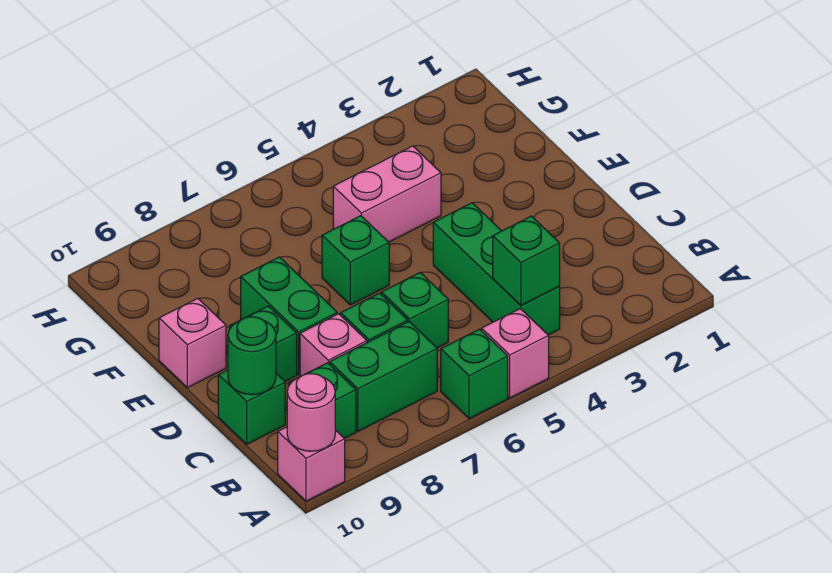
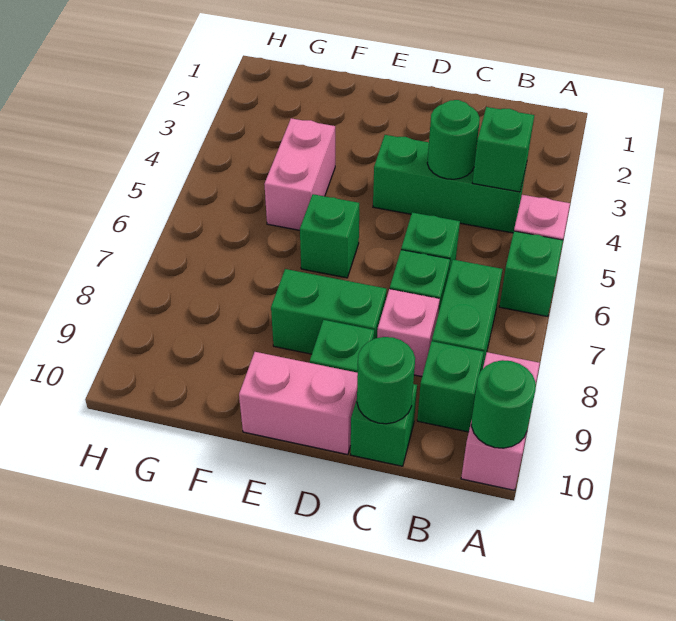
pink brick A10 level 1 -> pink brick A9:A10 level 1
pink round brick A10 level 2 -> green round brick A10 level 2
none -> green round brick C4 level 2
pink brick E10 level 1 -> pink brick D10:E10 level 1

